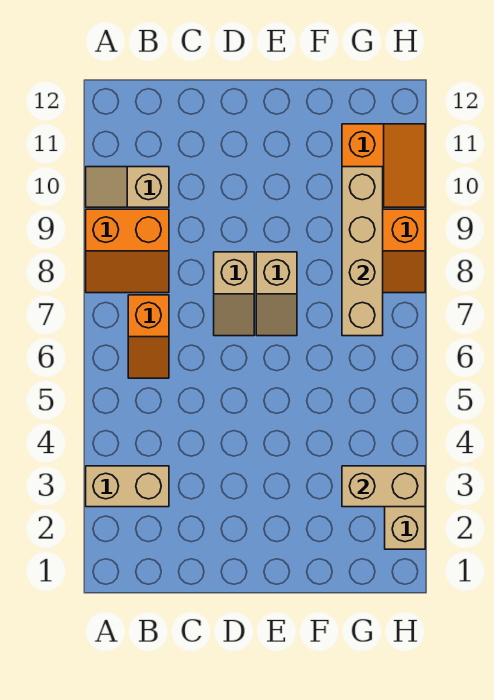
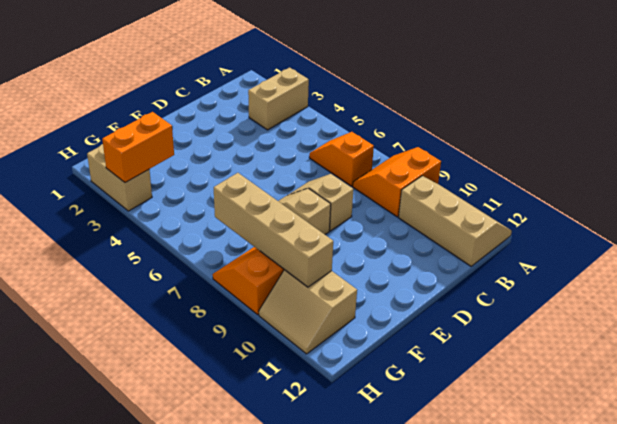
tan slope A10:B10 level 1 top B -> tan slope A10:B12 level 1 top B
tan brick G3:H3 level 2 -> orange brick G3:H3 level 2
orange slope G10:H11 level 1 top G -> tan slope G10:H11 level 1 top G

